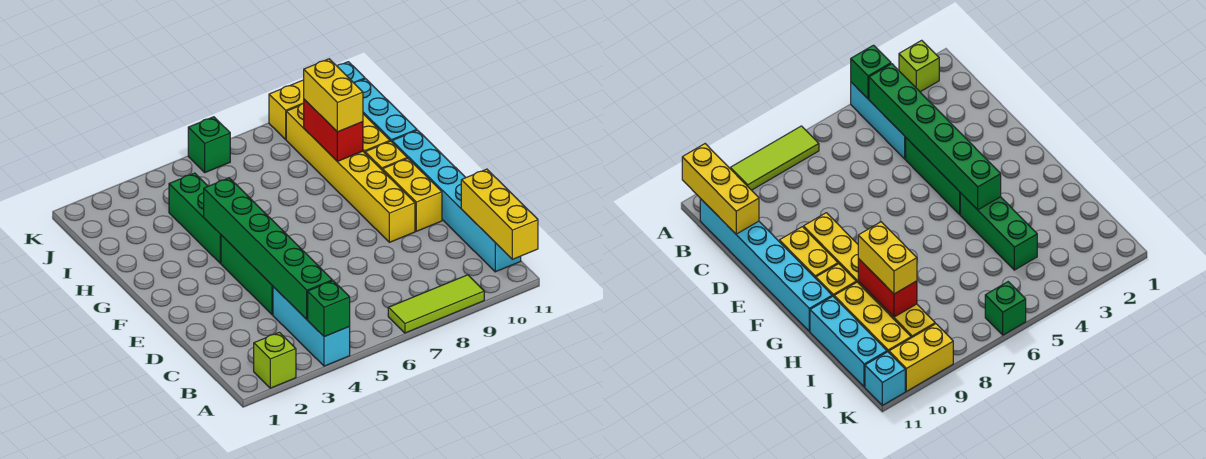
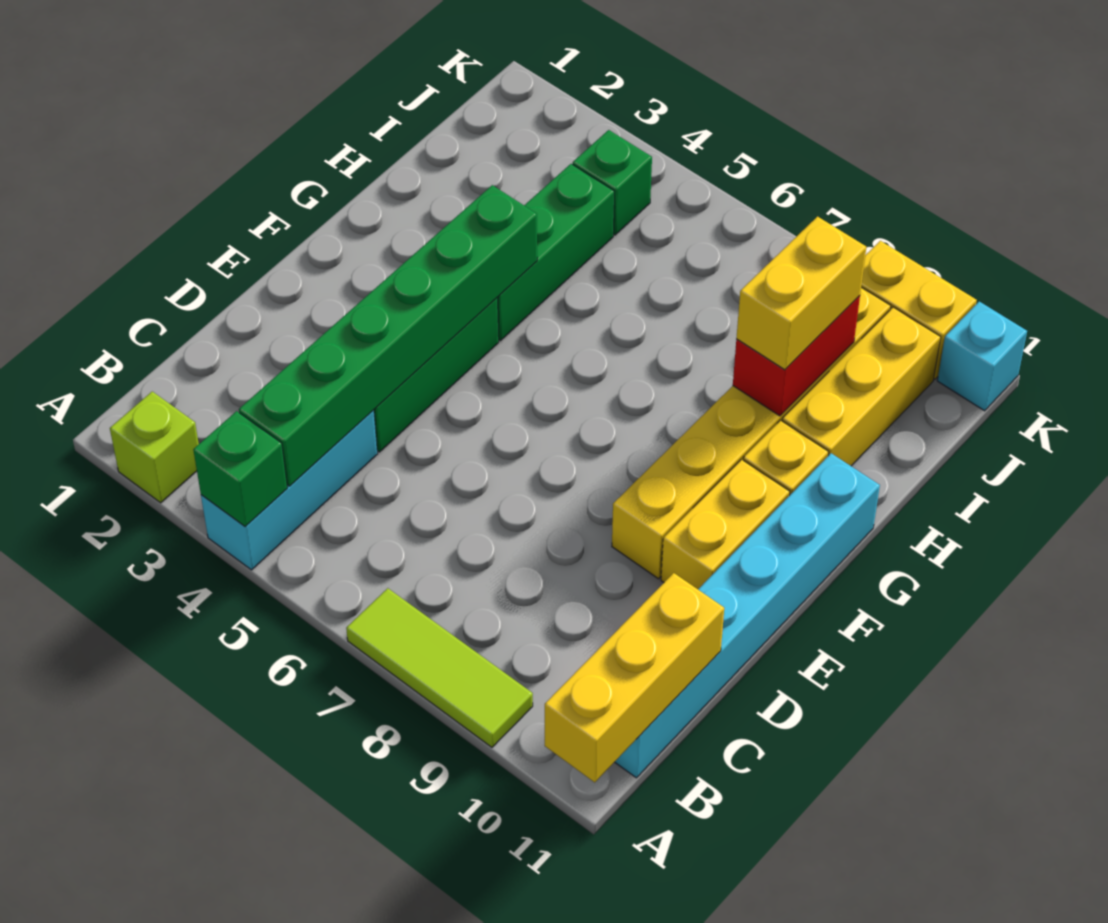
cyan brick H11:J11 level 1 -> none
green brick K6 level 1 -> green brick J4 level 1

